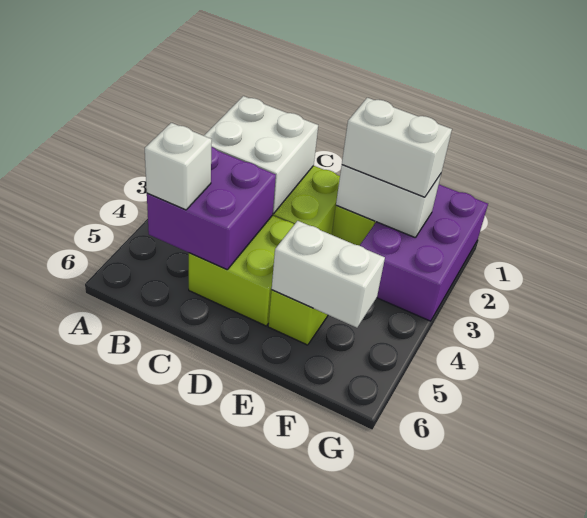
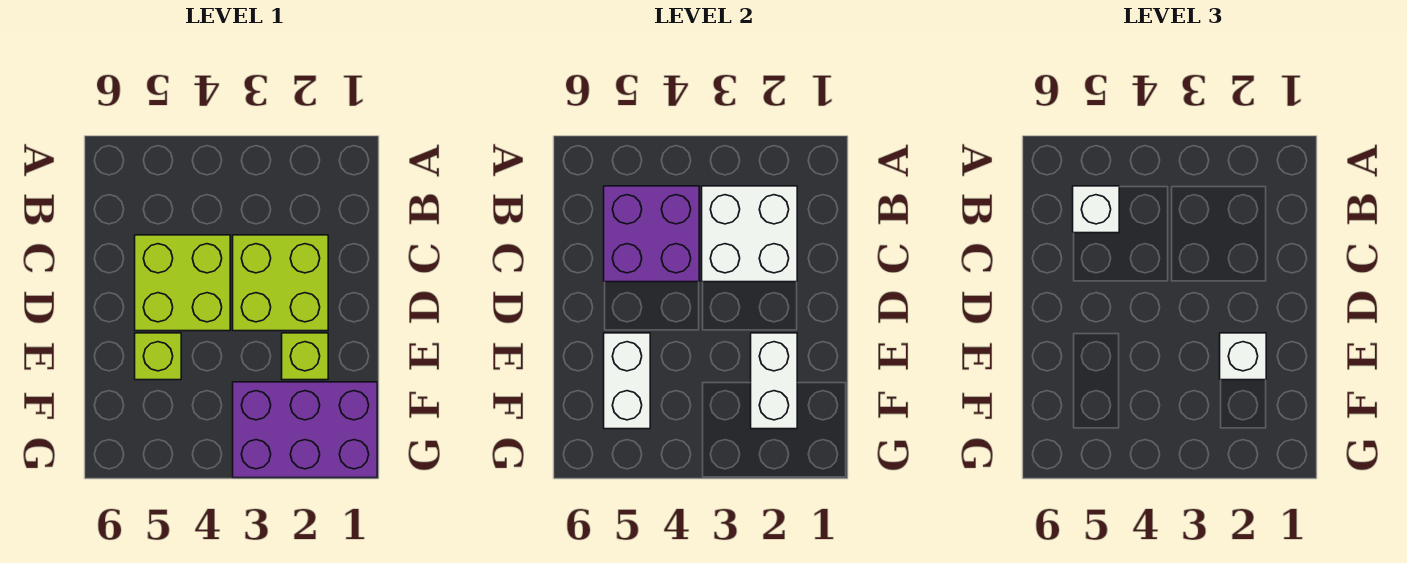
white brick E2:F2 level 3 -> white brick E2 level 3

